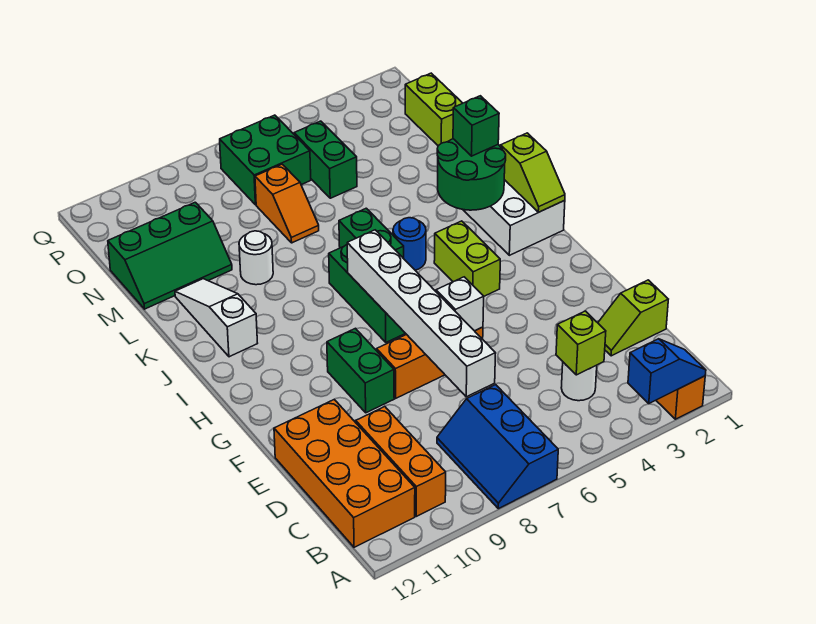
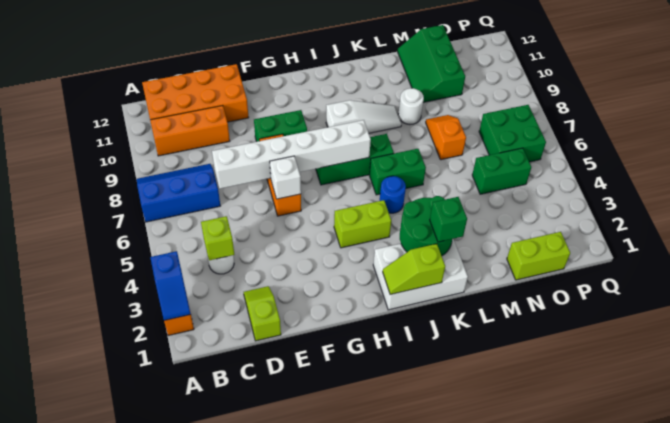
white slope J11:L11 level 1 top J -> white slope I9:K9 level 1 top I
orange slope M7:N7 level 1 top N -> orange slope M7:M8 level 1 top 7

